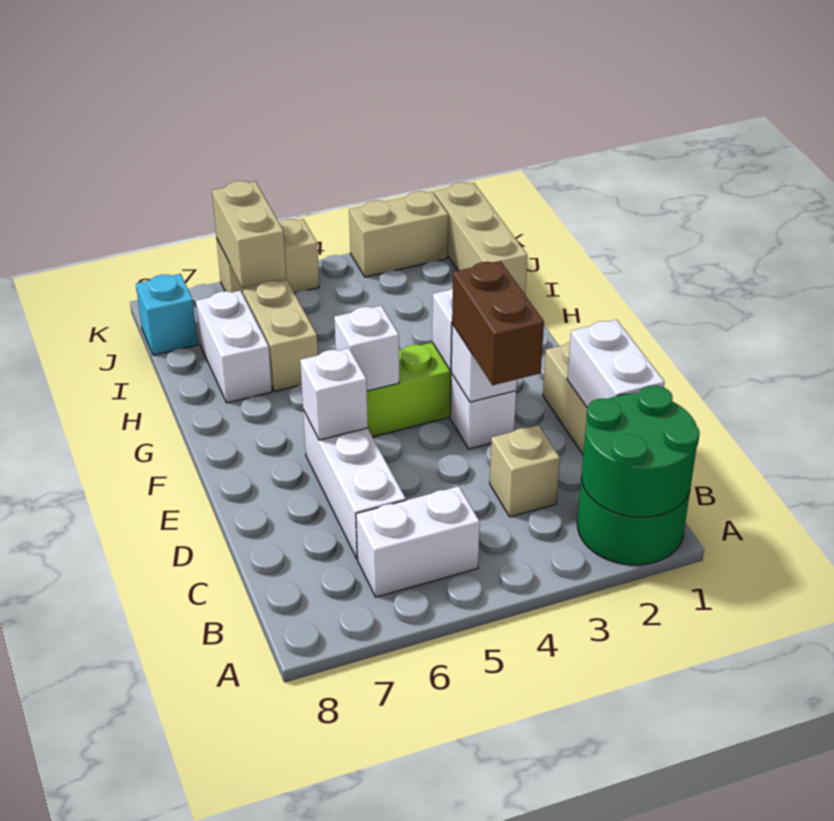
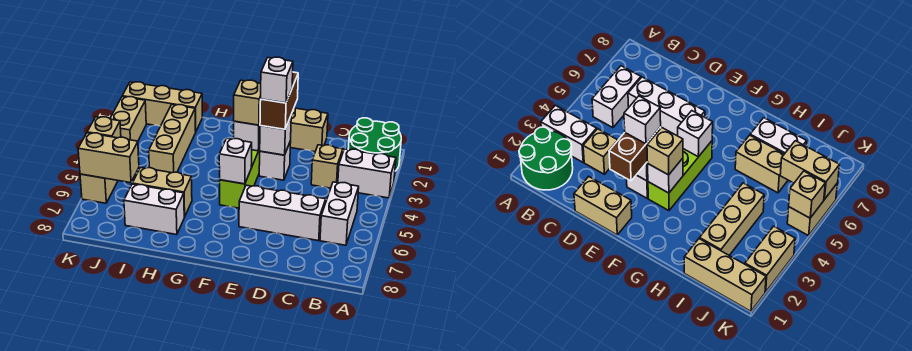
green round brick A1:B2 level 2 -> none
white brick C1:D1 level 2 -> white brick A3:B3 level 1
brown brick D3:E3 level 3 -> brown brick E2:E3 level 3
white brick E6 level 2 -> white brick E3 level 4
none -> tan brick F3 level 3
none -> tan brick I2:I4 level 1
cyan brick J8 level 1 -> none
none -> tan brick K5 level 2

